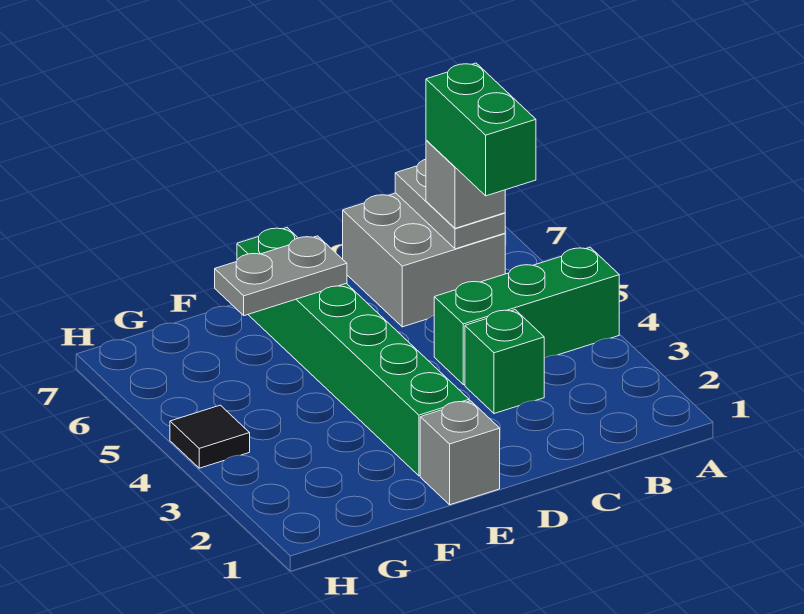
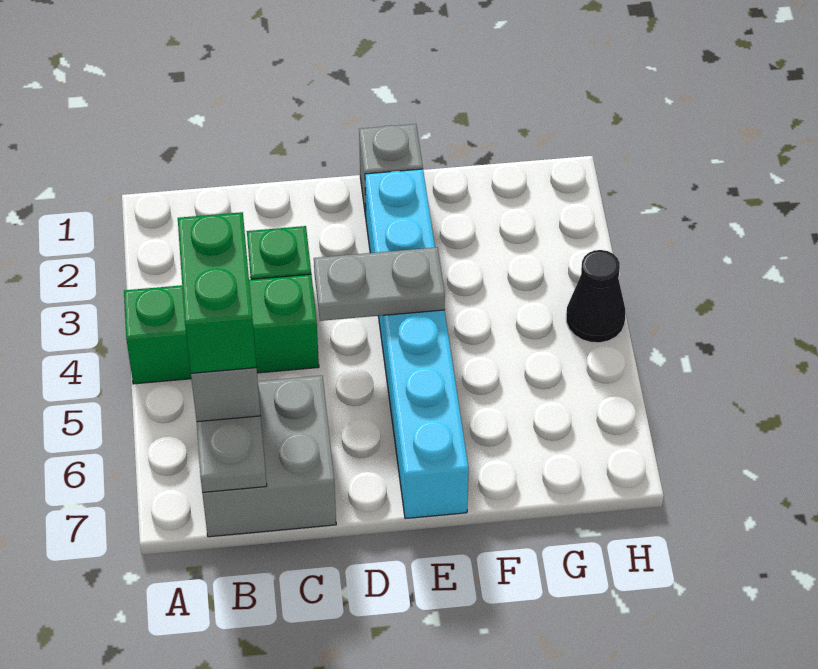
green brick E2:E7 level 1 -> cyan brick E2:E7 level 1
grey plate E6:F6 level 2 -> grey plate D4:E4 level 2
black tile H4 level 1 -> black cone H4 level 1

